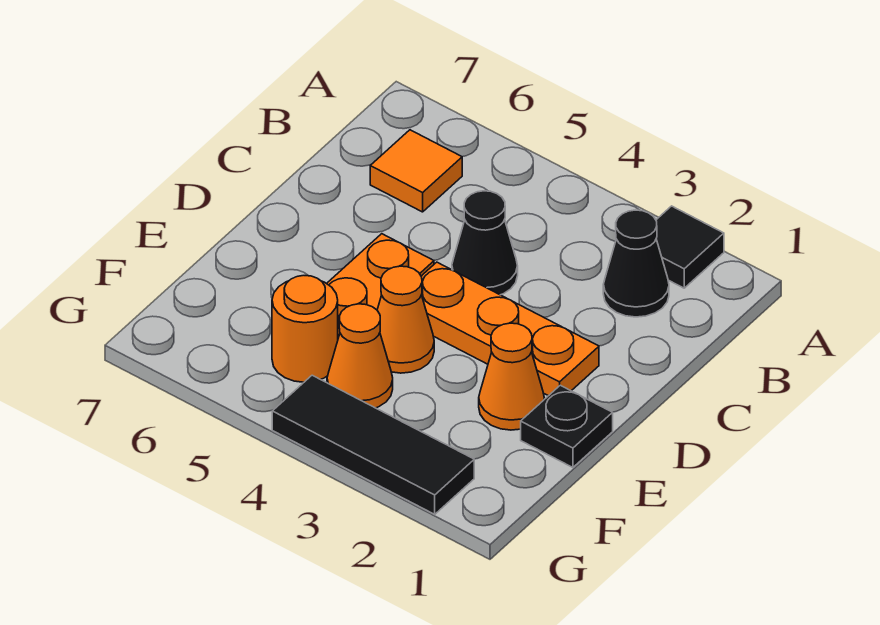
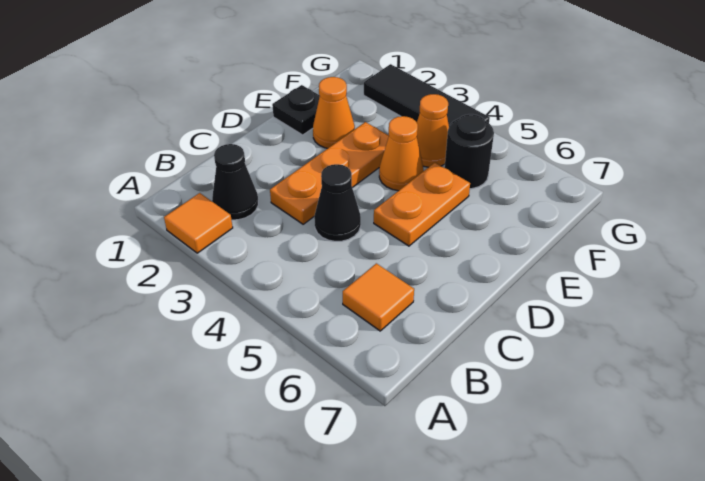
black tile A2 level 1 -> orange tile A2 level 1
orange plate D2:D4 level 1 -> orange plate C3:E3 level 1
orange round brick F5 level 1 -> black round brick F5 level 1

